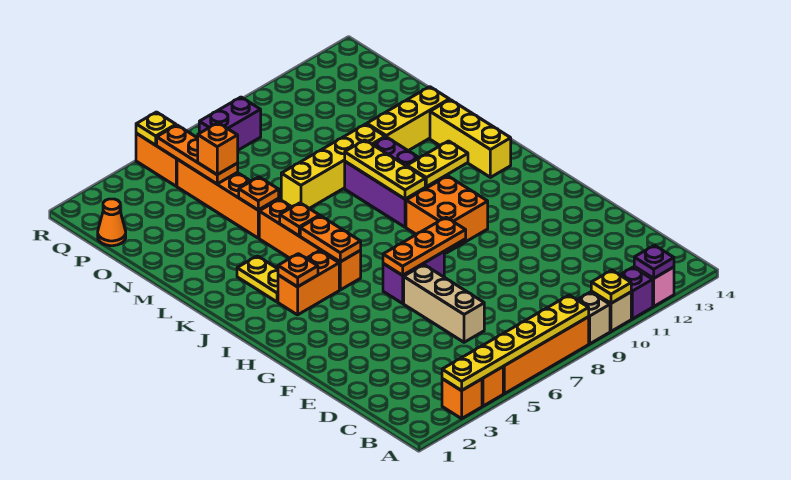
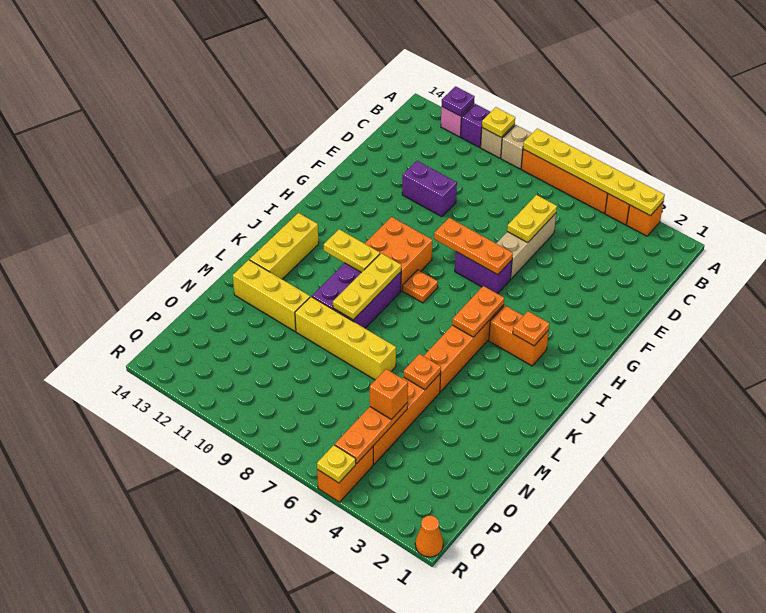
yellow plate J3:K3 level 1 -> yellow plate D6:E6 level 2
orange plate K5 level 2 -> orange plate I8 level 1
orange cone P1 level 1 -> orange cone R1 level 1
purple brick Q7:Q8 level 1 -> purple brick E10:E11 level 1

